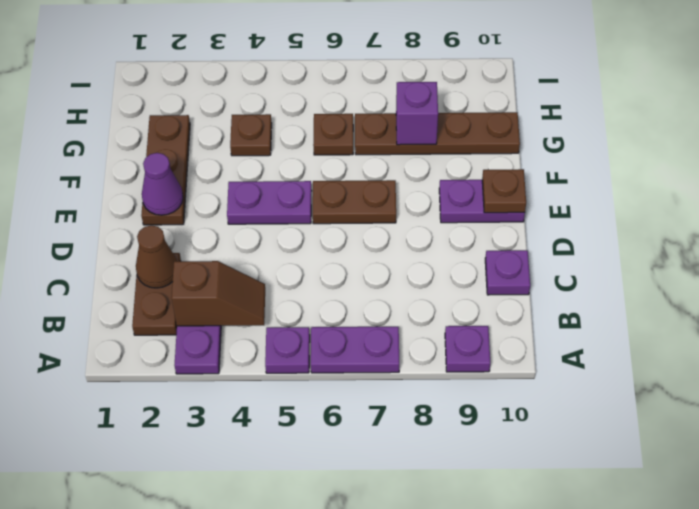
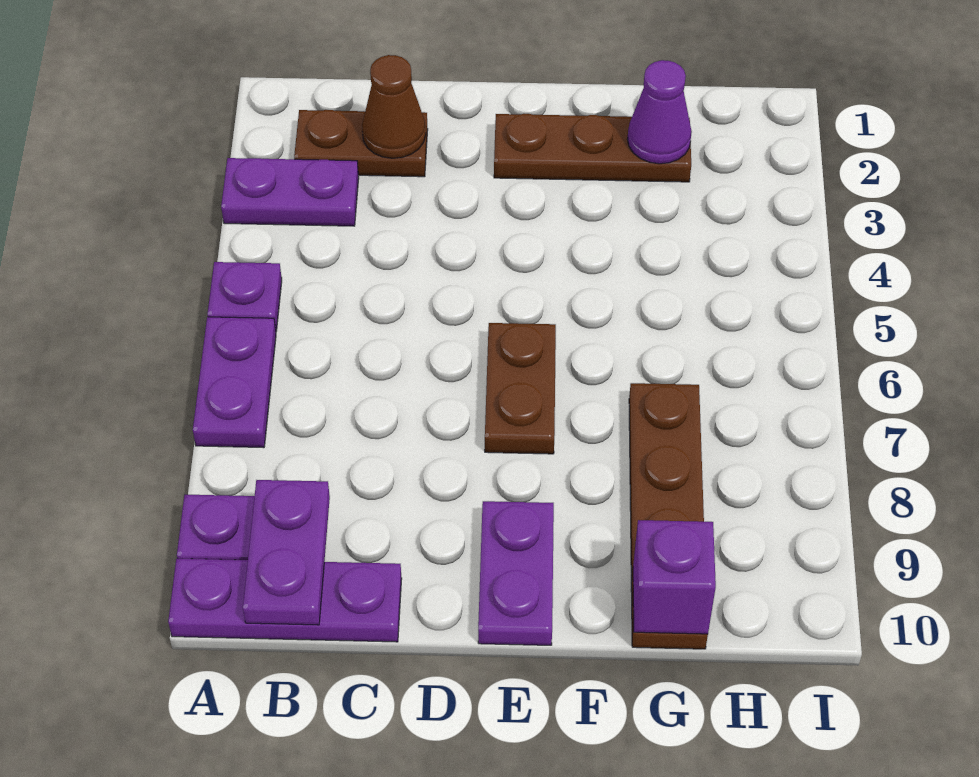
brown slope B3:B4 level 2 top 3 -> none
purple plate C10 level 1 -> purple plate A10:C10 level 1
purple cone E2 level 2 -> purple cone G2 level 2
purple plate E4:E5 level 1 -> purple plate B9:B10 level 2
brown plate E10 level 2 -> none
brown plate G4 level 1 -> none
brown plate G6 level 1 -> none
purple brick G8 level 2 -> purple brick G10 level 2

